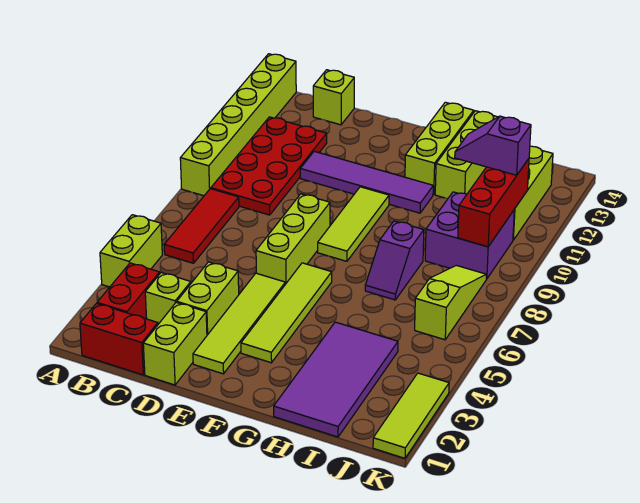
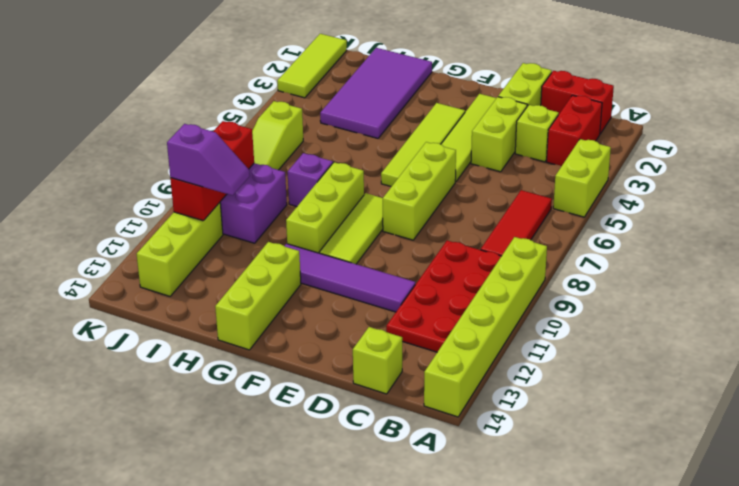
lime brick H12:H14 level 1 -> lime brick G8:G10 level 1

